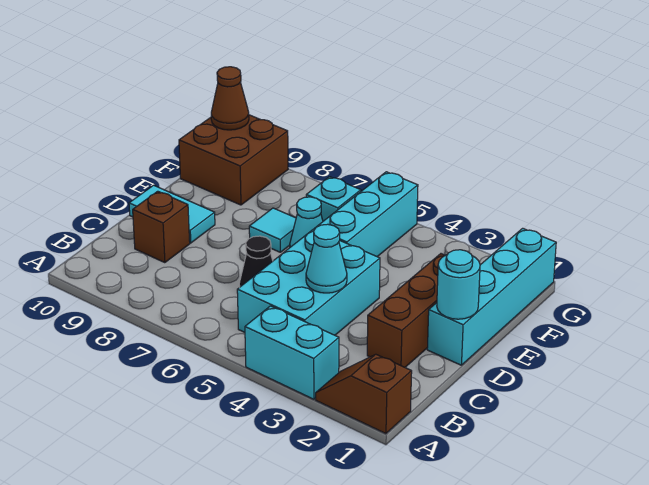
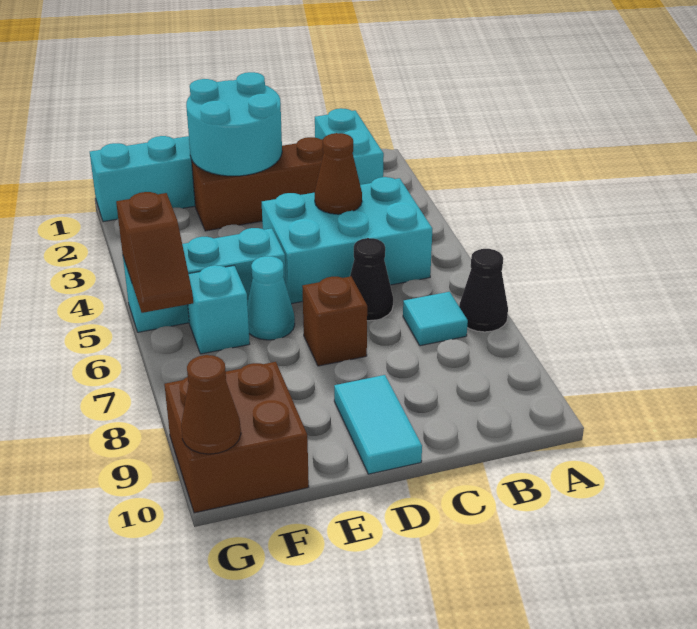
brown slope A1:A2 level 1 top 1 -> brown slope G5:G6 level 2 top 5
cyan brick A3:A4 level 1 -> cyan brick B1:B2 level 1
none -> black cone A7 level 1
cyan cone C4 level 2 -> brown cone C4 level 2
brown brick C9 level 1 -> brown brick D7 level 1
cyan round brick D1 level 2 -> cyan round brick D1:E2 level 2
cyan tile E7 level 1 -> cyan tile B7 level 1

